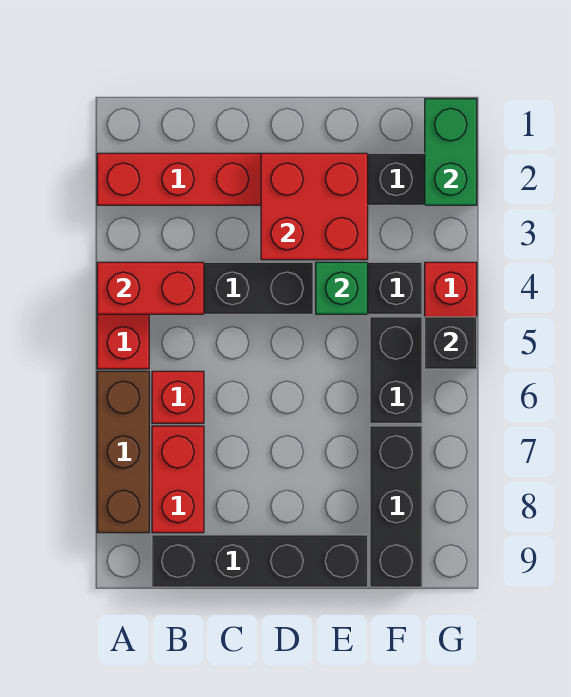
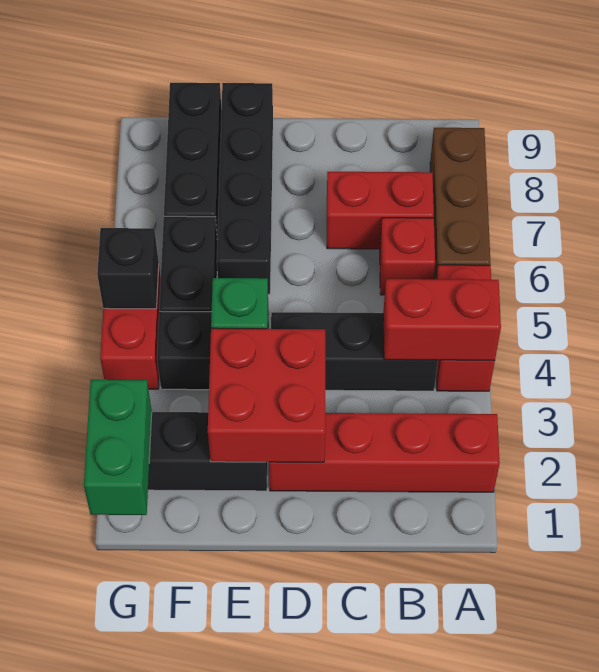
red brick B7:B8 level 1 -> red brick B7:C7 level 1
black brick B9:E9 level 1 -> black brick E6:E9 level 1

